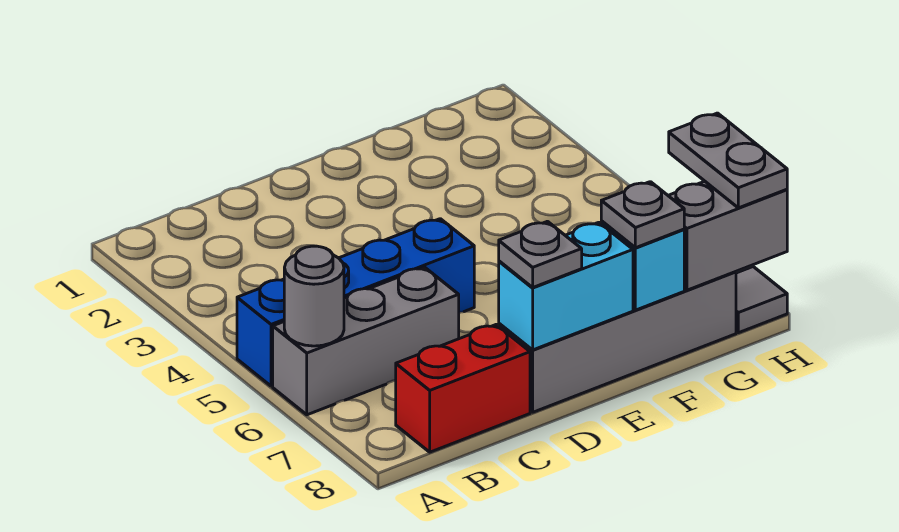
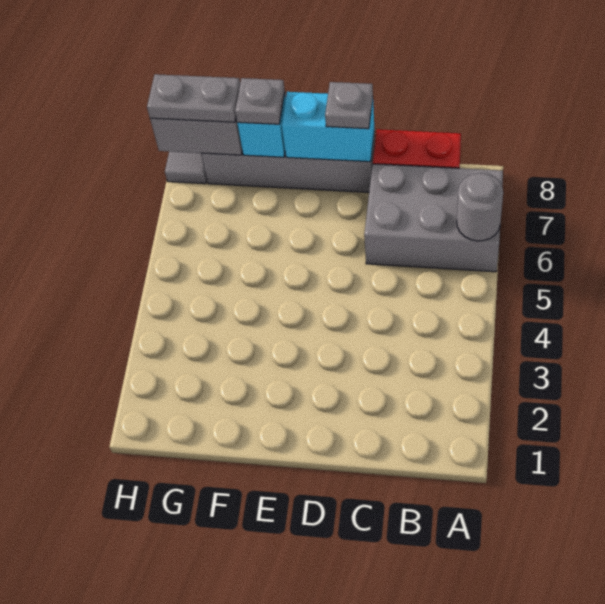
blue brick A5:D5 level 1 -> none
grey brick A6:C6 level 1 -> grey brick A6:C7 level 1
grey plate H7:H8 level 3 -> grey plate G8:H8 level 3

